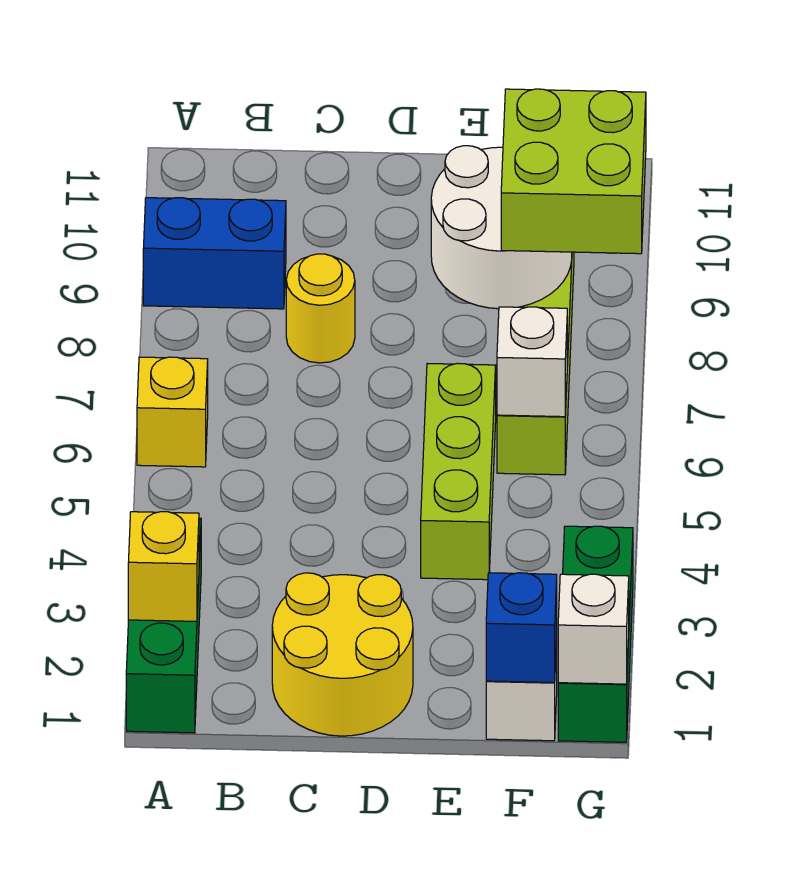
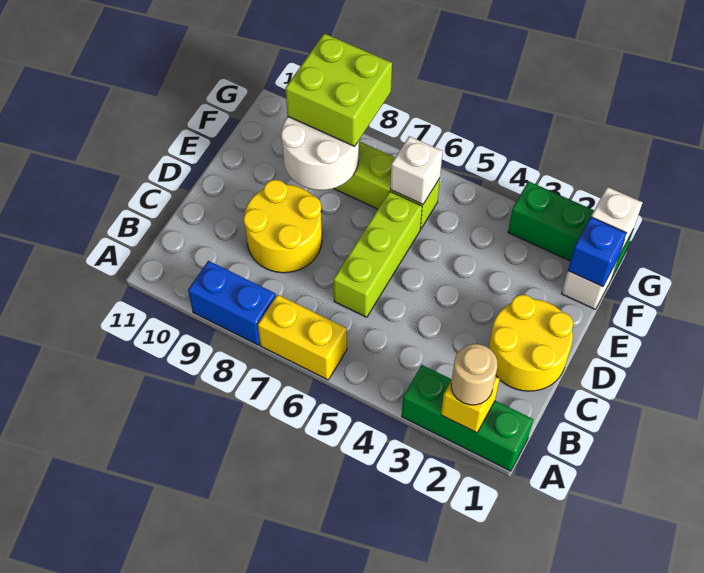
none -> tan round brick A2 level 3
yellow brick A6 level 1 -> yellow brick A6:A7 level 1
blue brick A9:B9 level 1 -> blue brick A8:A9 level 1
yellow round brick C8 level 1 -> yellow round brick C8:D9 level 1
lime brick E4:E6 level 1 -> lime brick C6:E6 level 1

